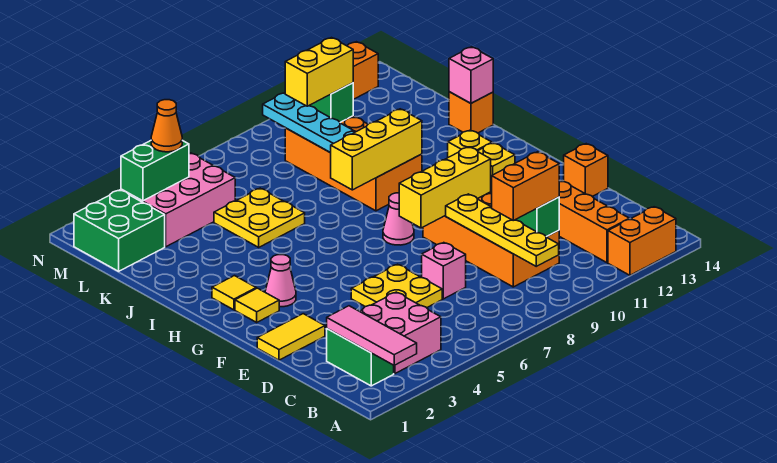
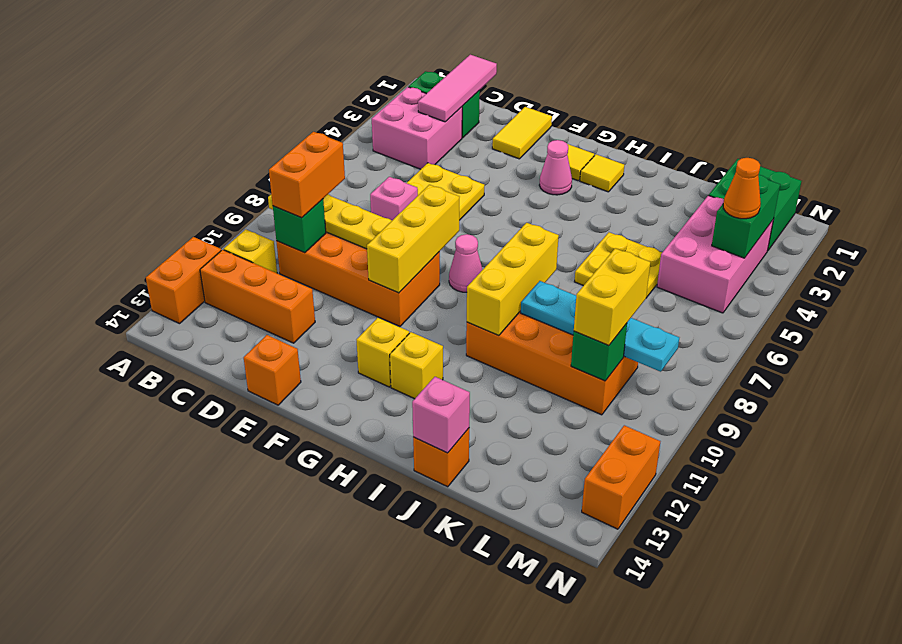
pink tile A2:C2 level 2 -> pink tile C1:C3 level 2
none -> yellow brick B11 level 1

